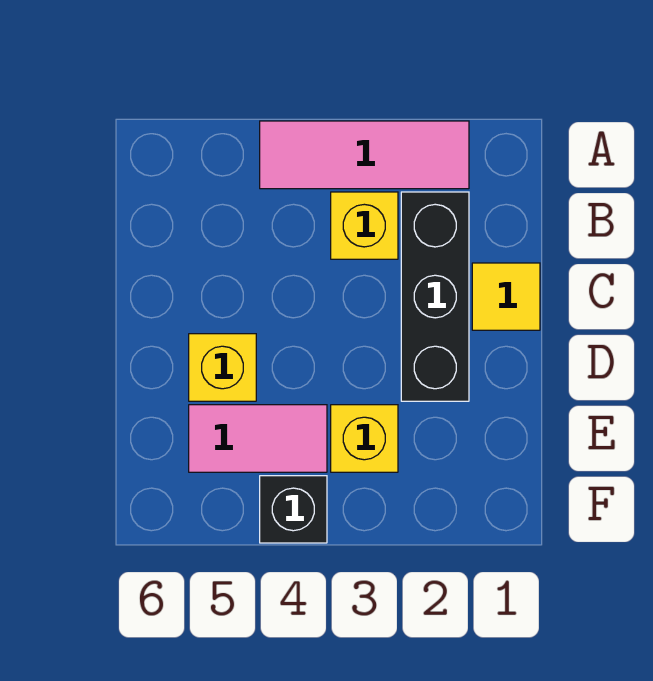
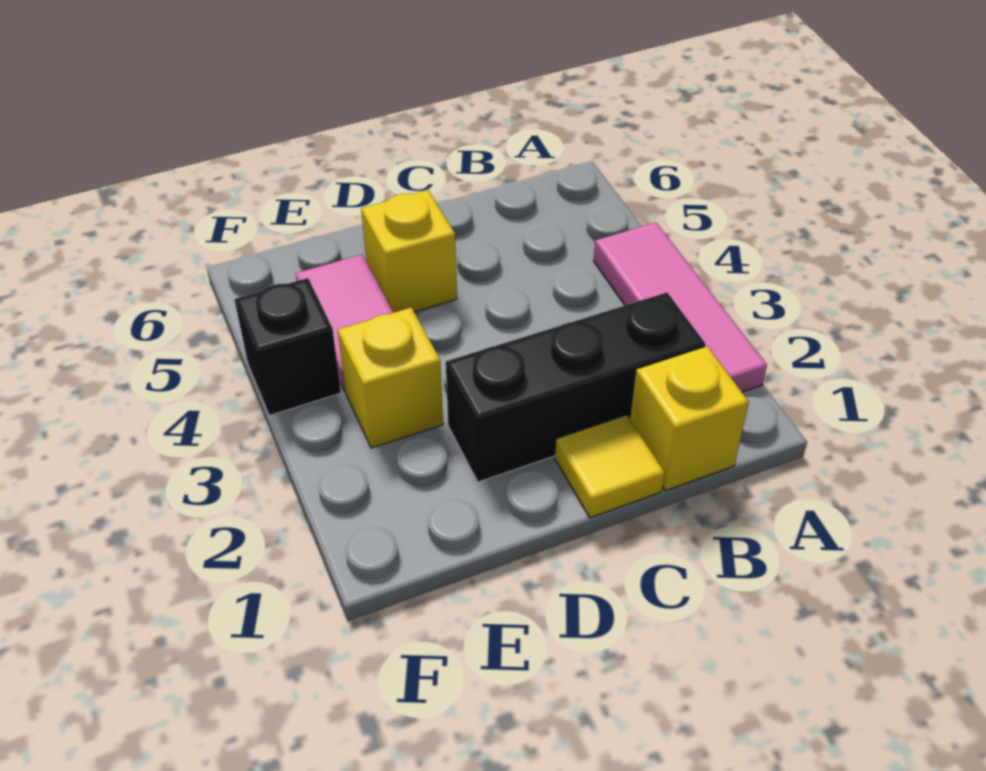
yellow brick B3 level 1 -> yellow brick B1 level 1

